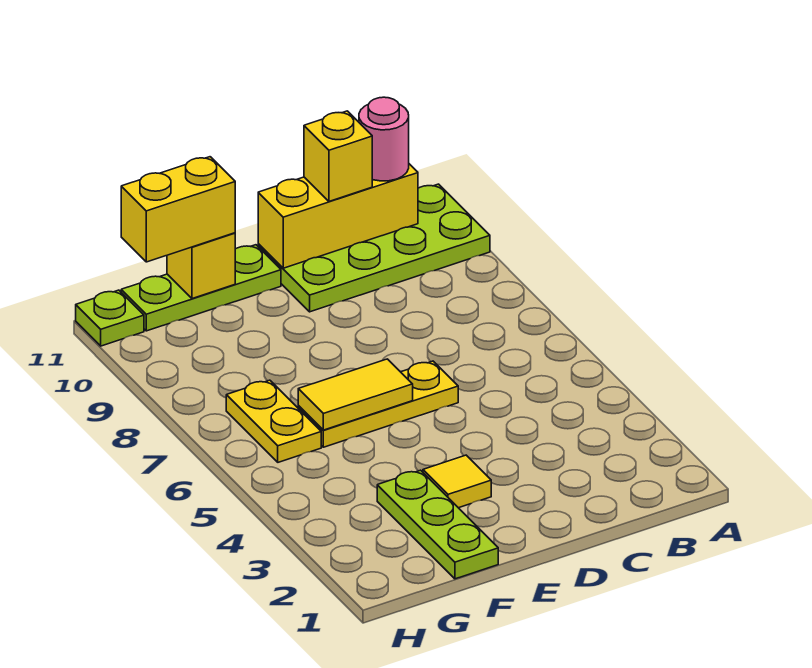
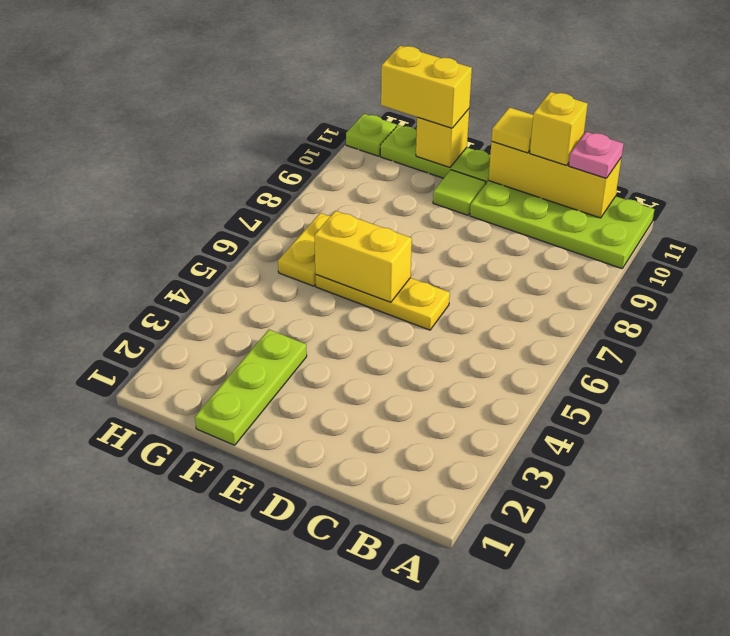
pink round brick B11 level 3 -> pink plate B11 level 3
yellow tile E3 level 1 -> yellow tile D11 level 3
yellow tile E6:F6 level 2 -> yellow brick E6:F6 level 2
none -> lime tile E10 level 1

